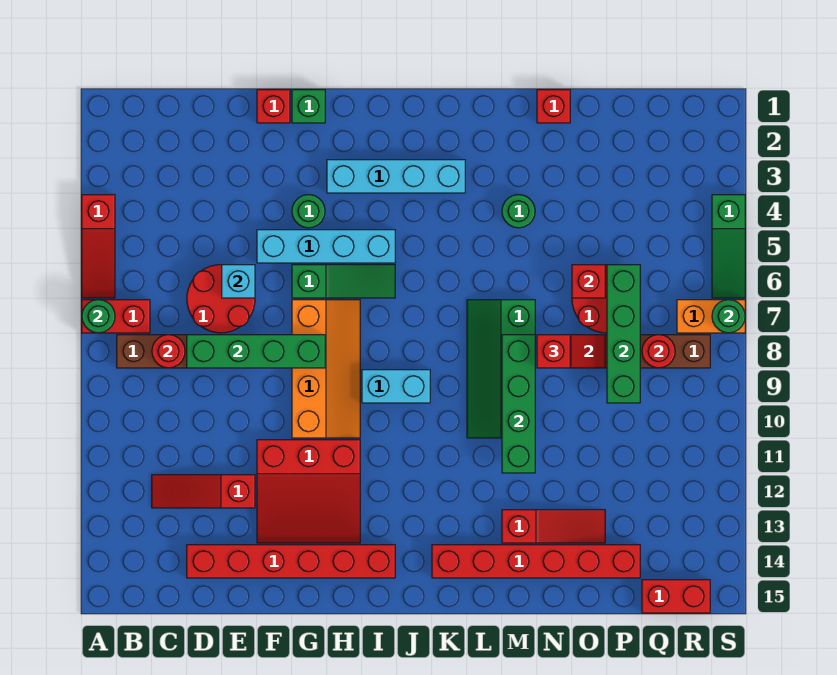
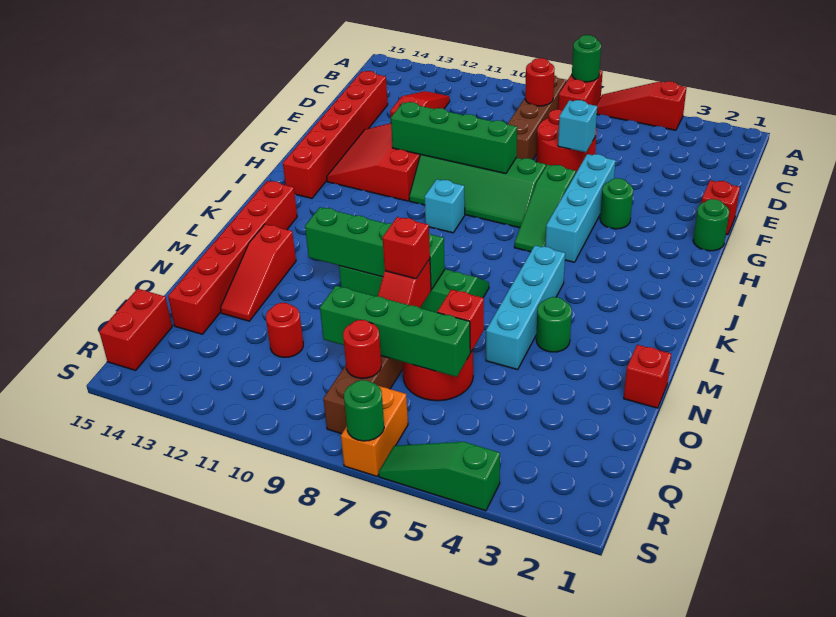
green brick D8:G8 level 2 -> green brick G8:G11 level 2
green brick G1 level 1 -> green round brick G1 level 1
orange slope G7:H10 level 1 top G -> green slope G7:H10 level 1 top G
cyan brick H3:K3 level 1 -> cyan brick K5:N5 level 1
cyan brick I9:J9 level 1 -> cyan brick I9 level 1
none -> red round brick P11 level 1

